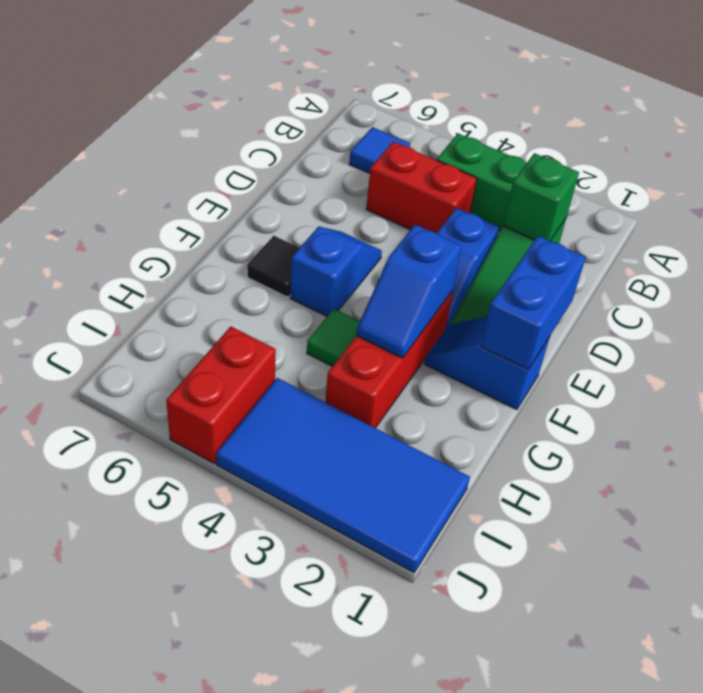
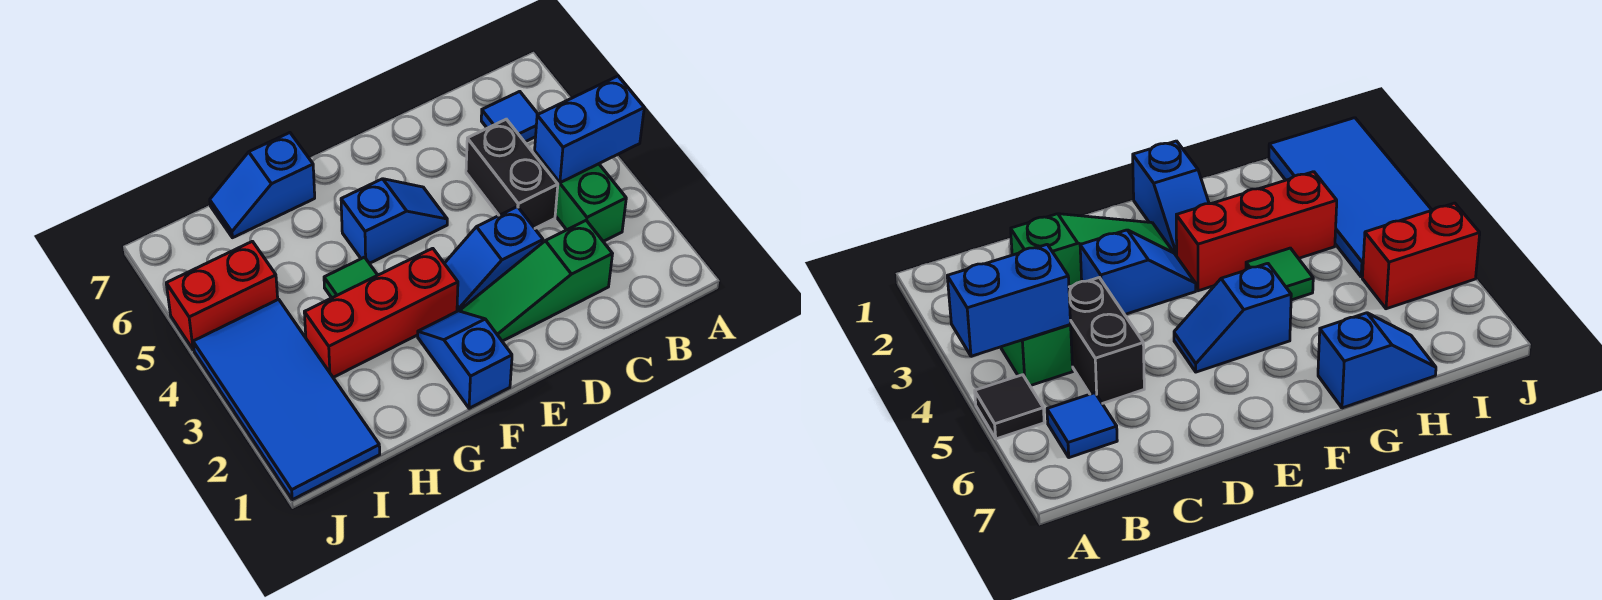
green brick C2 level 2 -> none
red brick C4:C5 level 1 -> black brick C4:C5 level 1
blue brick E1:F1 level 2 -> blue brick A4:B4 level 2
blue slope F3:G3 level 2 top F -> blue slope G7:H7 level 1 top G
black tile F6 level 1 -> black tile A5 level 1

